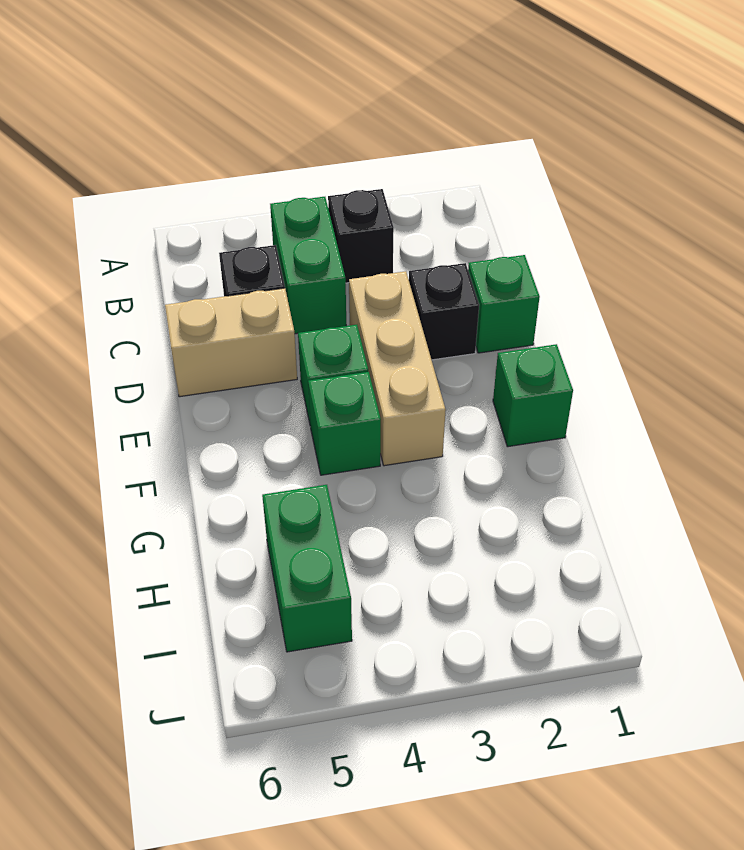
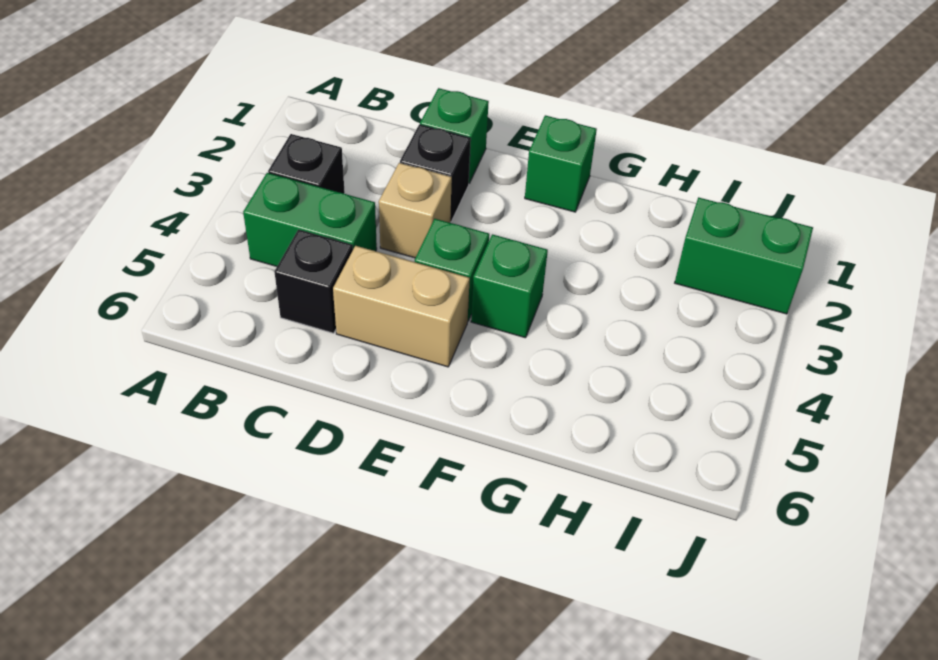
tan brick D3:F3 level 1 -> tan brick D3 level 1
tan brick D5:D6 level 1 -> tan brick D5:E5 level 1
green brick H5:I5 level 1 -> green brick I2:J2 level 1

